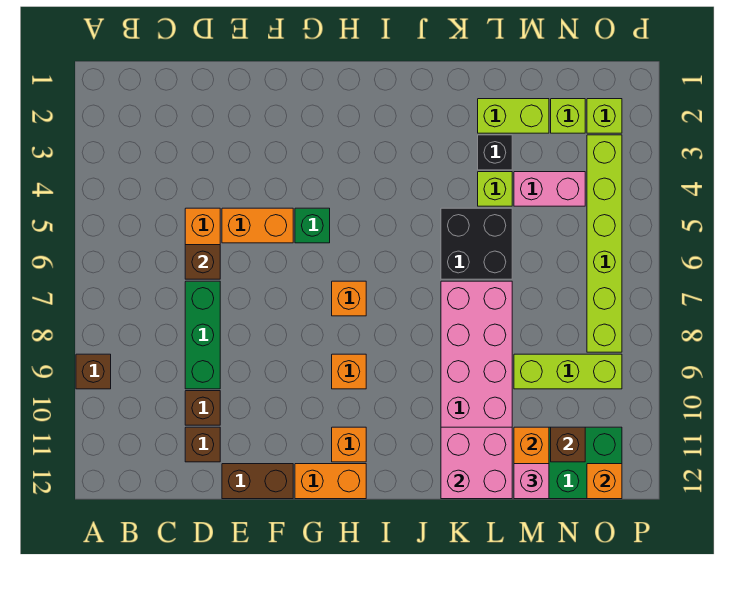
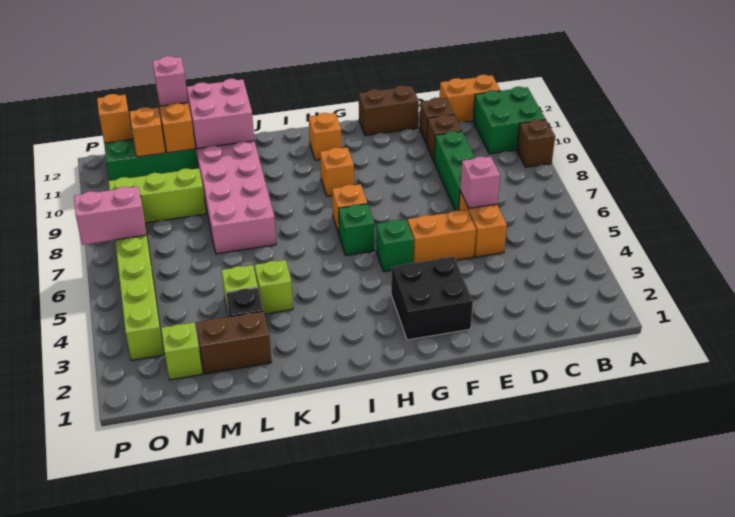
none -> green brick A10:B11 level 1
brown brick D6 level 2 -> pink brick D6 level 2
orange brick G12:H12 level 1 -> orange brick B12:C12 level 1
none -> green brick H6 level 1
black brick K5:L6 level 1 -> black brick F2:G3 level 1
lime brick L2:M2 level 1 -> brown brick L2:M2 level 1
pink brick M4:N4 level 1 -> pink brick O7:P7 level 2
brown brick N11 level 2 -> orange brick N11 level 2
lime brick O2 level 1 -> lime brick K4 level 1

